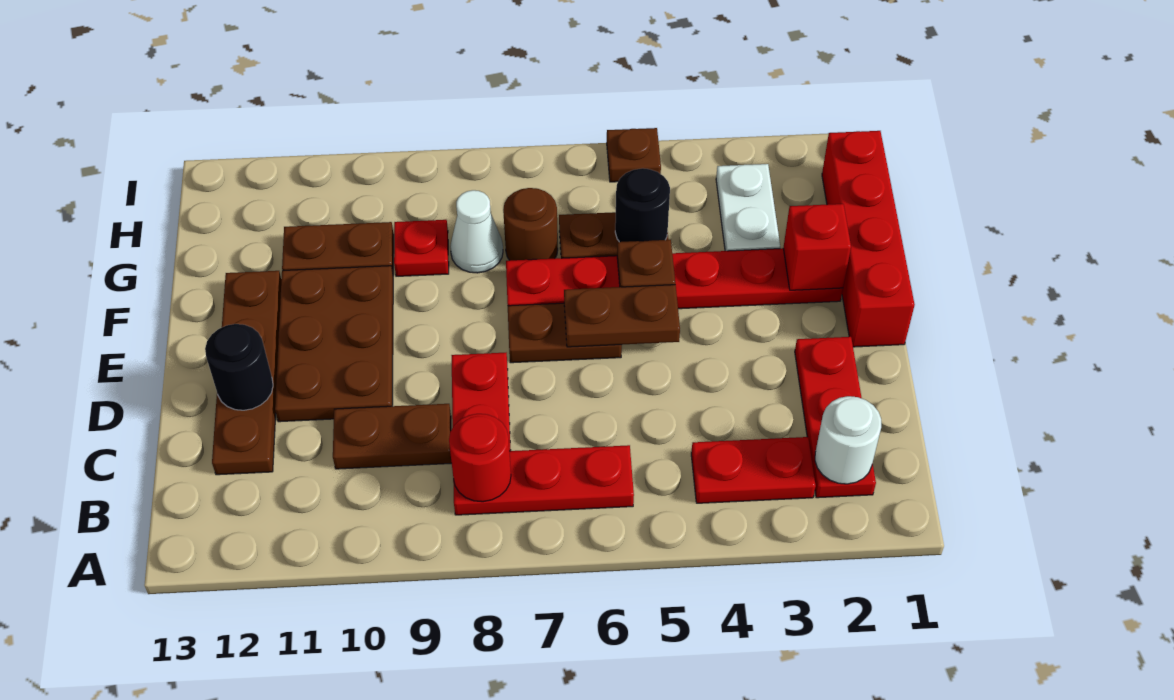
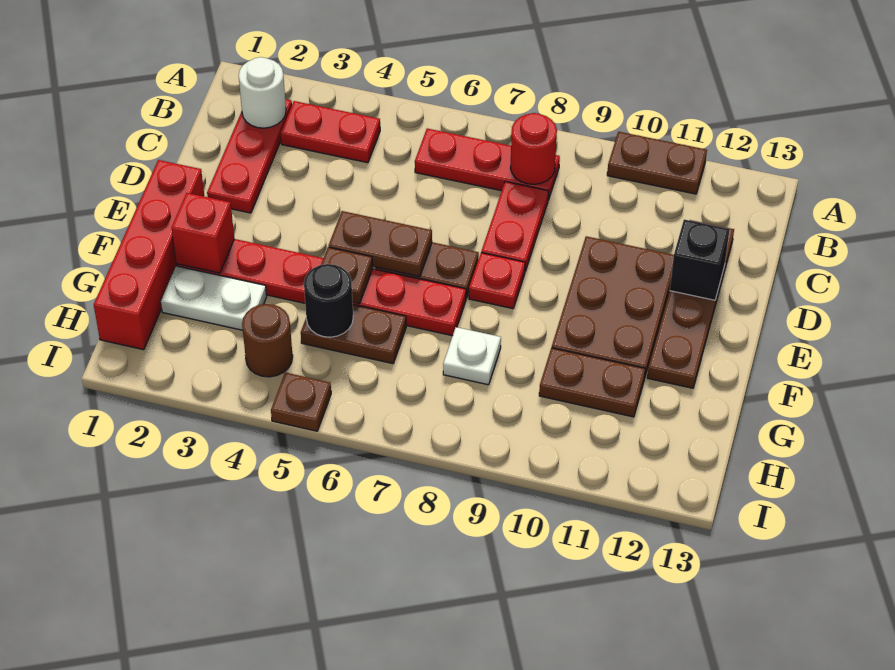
brown plate C9:C10 level 1 -> brown plate A10:A11 level 1
black round brick D12 level 2 -> black brick D12 level 2
white plate G3:H3 level 1 -> white plate G2:G3 level 1
brown round brick G7 level 1 -> brown round brick H4 level 1
white cone G8 level 1 -> white plate G8 level 1
red plate G9 level 1 -> red plate E8 level 1

